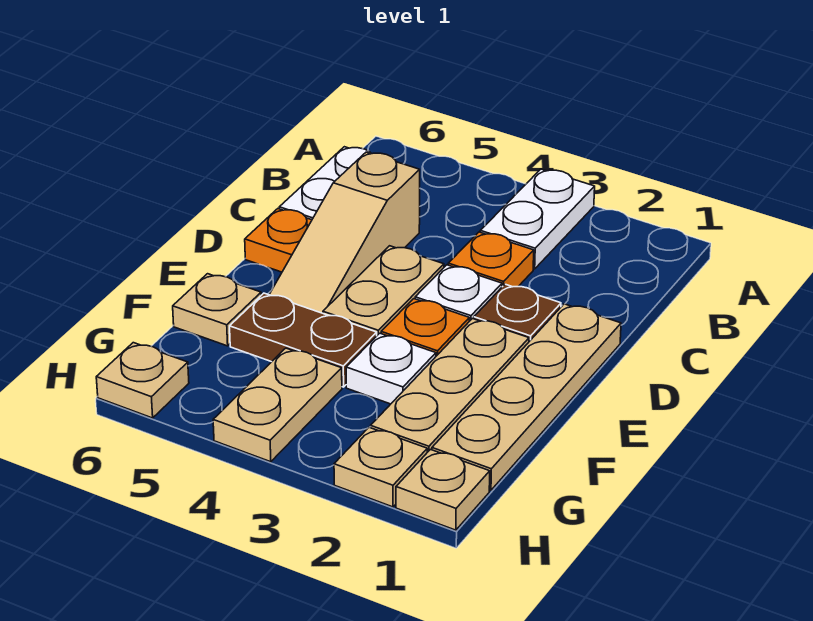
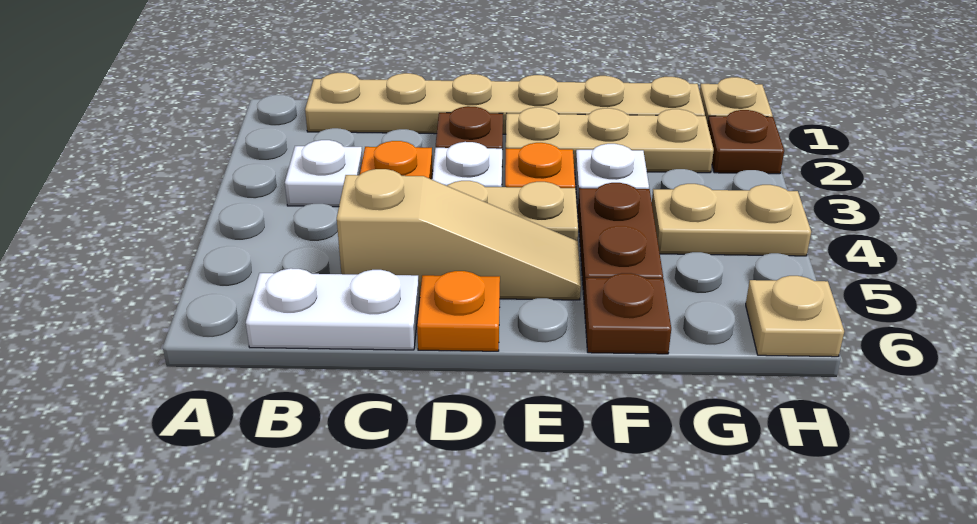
white plate A3:B3 level 1 -> white plate B3 level 1
tan plate D1:G1 level 1 -> tan plate B1:G1 level 1
tan plate F6 level 1 -> brown plate F6 level 1
tan plate H2 level 1 -> brown plate H2 level 1

